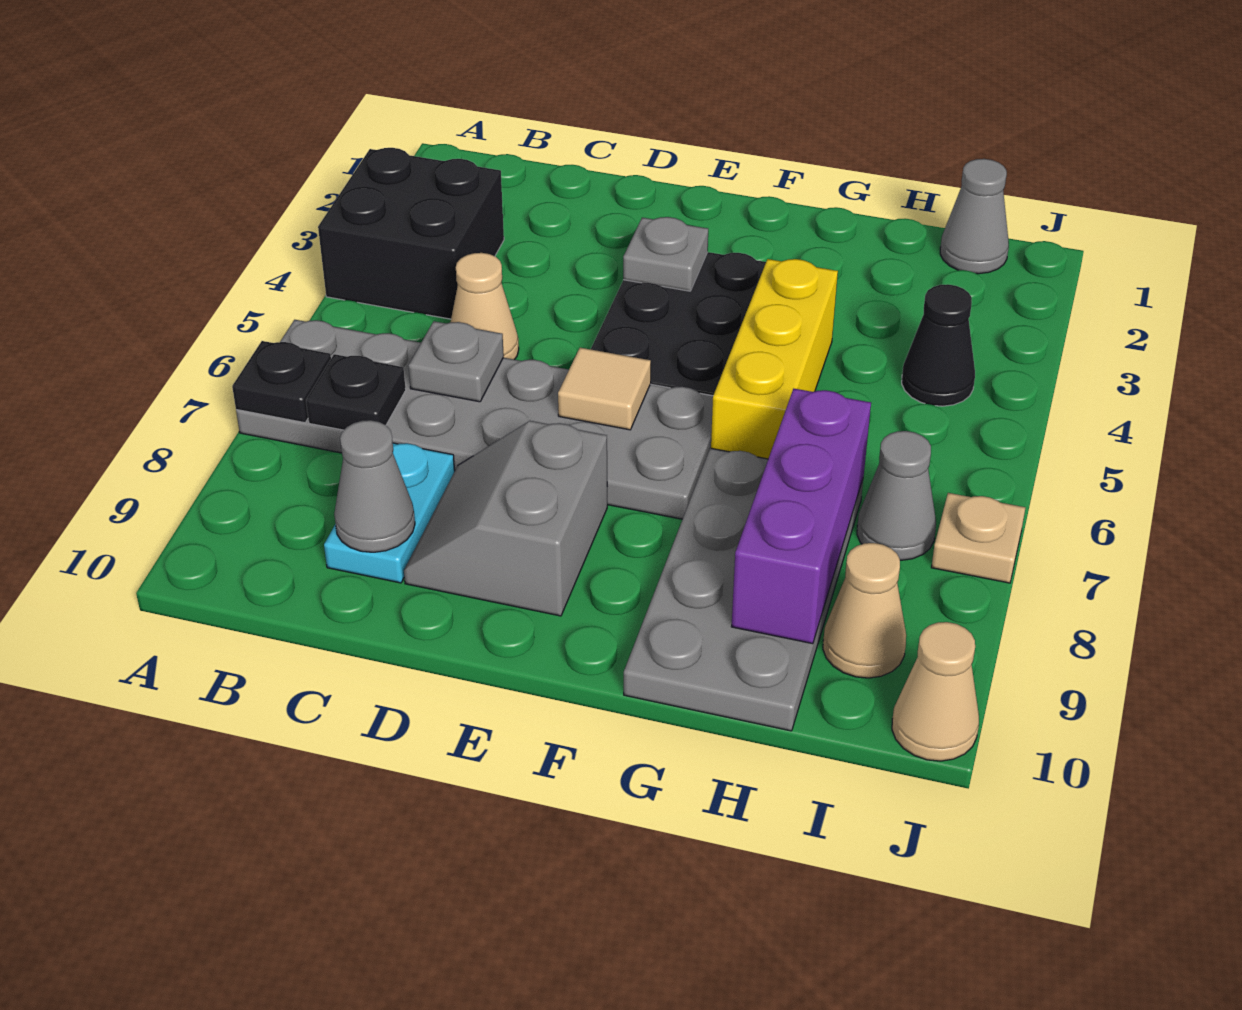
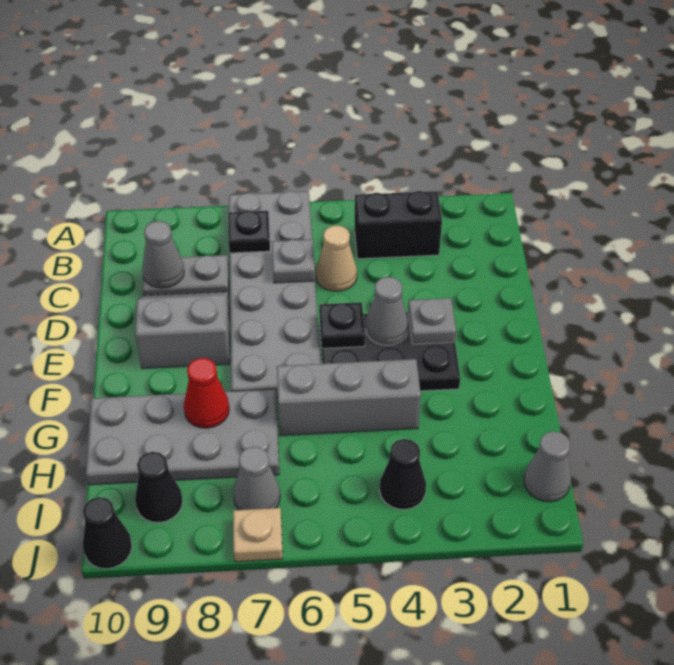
black brick A3:B4 level 1 -> black brick B3:B4 level 1
black plate A7 level 2 -> black plate E5 level 2
cyan plate C8:C9 level 1 -> grey plate C8:C9 level 1
none -> grey cone E4 level 2
tan tile E6 level 2 -> none
yellow brick G4:G6 level 1 -> grey brick G4:G6 level 1
none -> red cone G8 level 2
purple brick H7:H9 level 2 -> none
tan cone I9 level 1 -> black cone I9 level 1
tan cone J10 level 1 -> black cone J10 level 1

